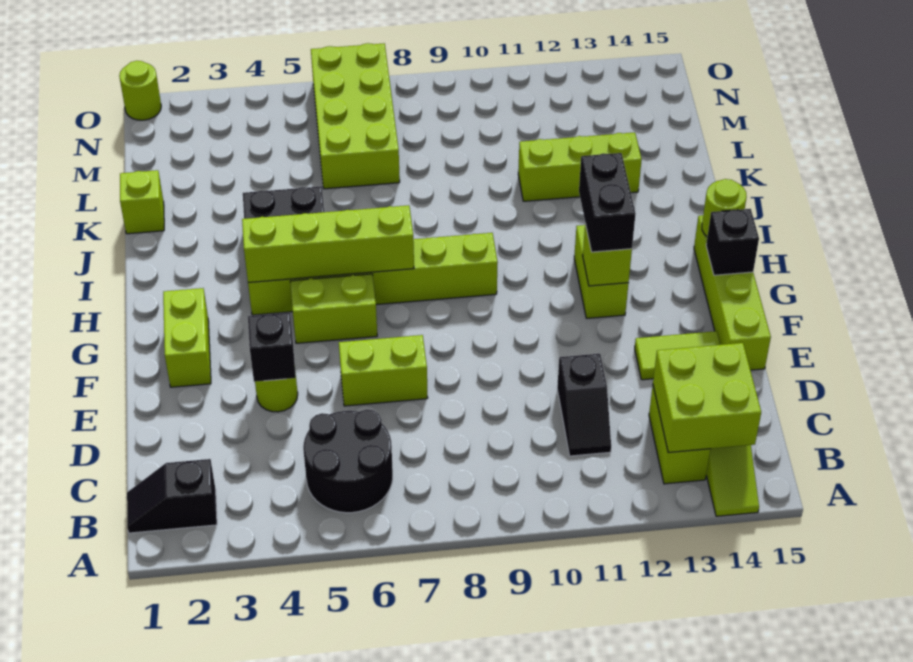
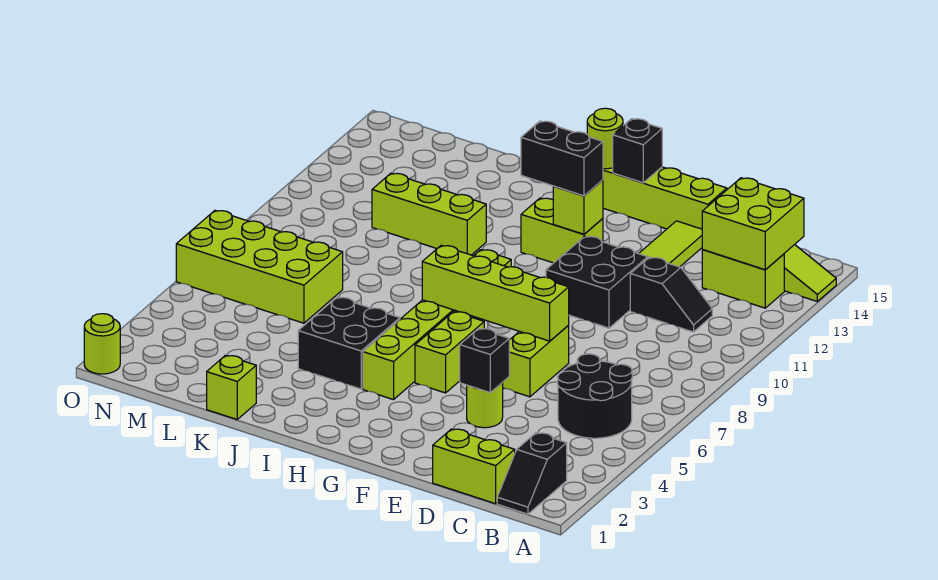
none -> black brick E10:F11 level 1
lime brick F2:G2 level 1 -> lime brick C1:D1 level 1
lime brick H4:H7 level 2 -> lime brick E7:H7 level 2
lime brick K11:K13 level 1 -> lime brick J11:L11 level 1

